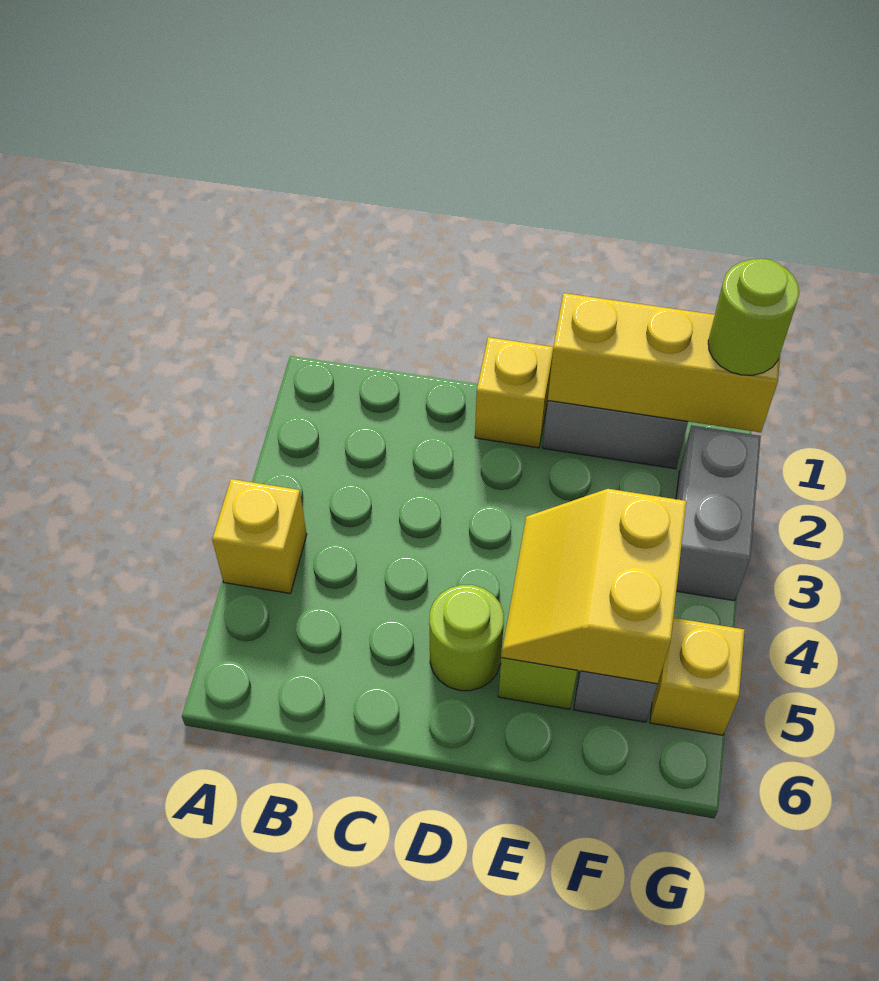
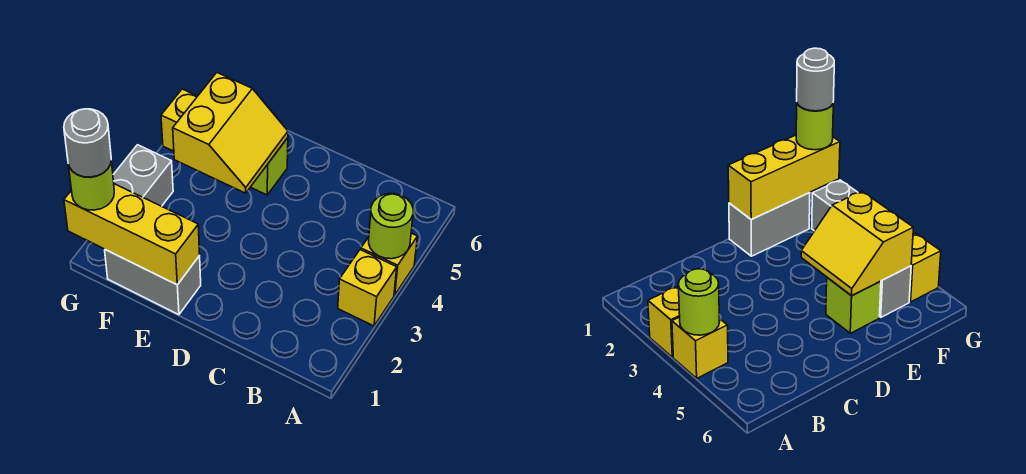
yellow brick D1 level 1 -> yellow brick A3 level 1
lime round brick D5 level 1 -> lime round brick A4 level 2
none -> grey round brick G1 level 4

